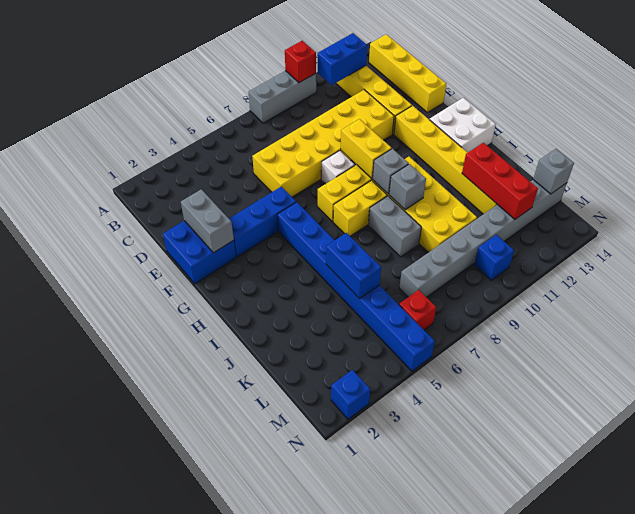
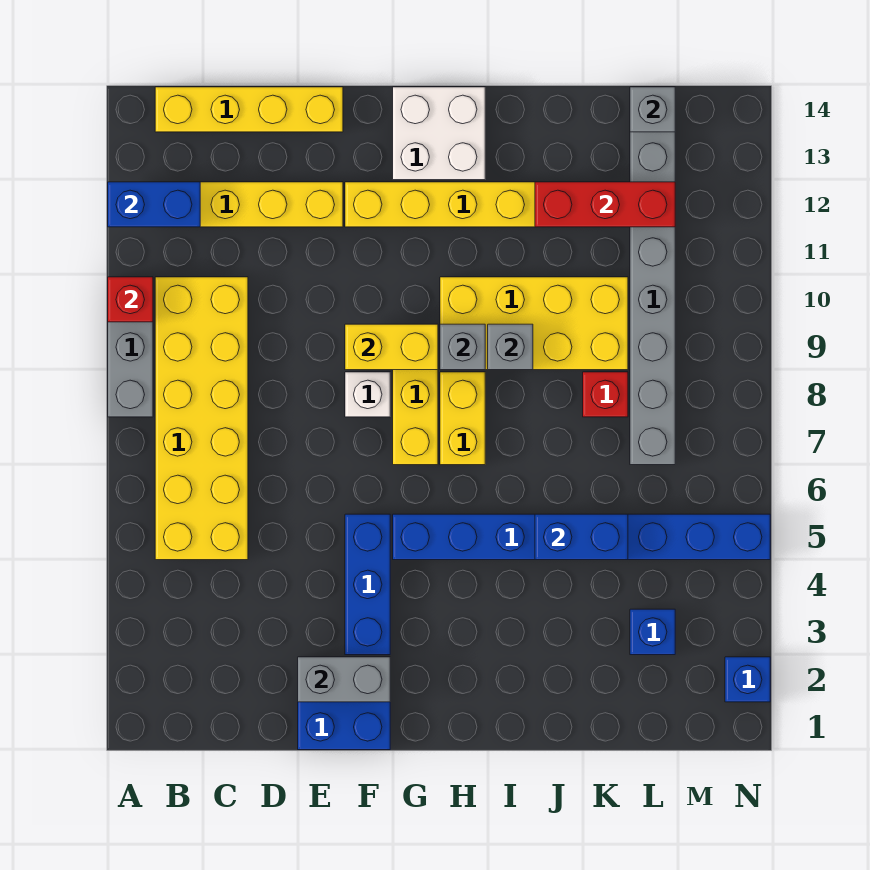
blue brick B11:B12 level 2 -> blue brick A12:B12 level 2
yellow brick D6:E11 level 1 -> yellow brick B5:C10 level 1
grey brick I8:J8 level 1 -> none
red brick M6 level 1 -> red brick K8 level 1
blue brick M10 level 1 -> blue brick L3 level 1

